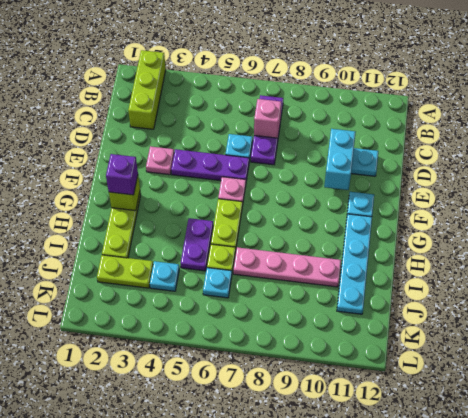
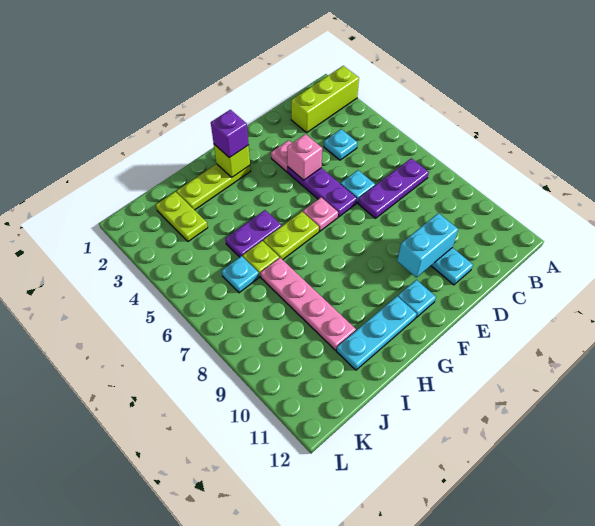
pink brick C7 level 2 -> pink brick E4 level 2
cyan plate G11:J11 level 1 -> cyan plate G11:I11 level 1
cyan plate J4 level 1 -> cyan plate C4 level 1

